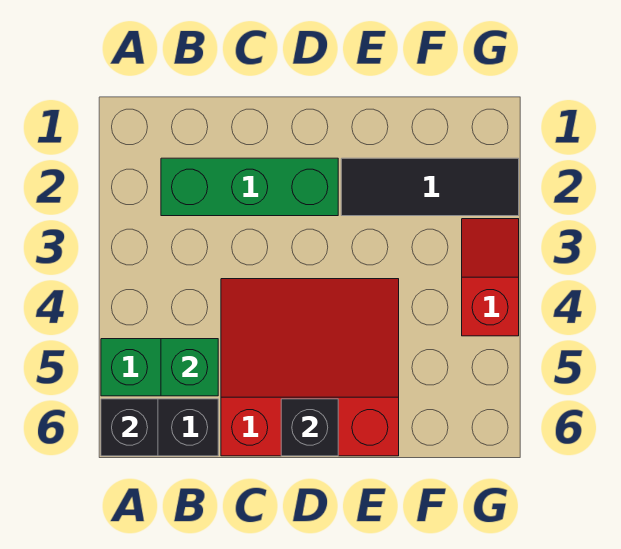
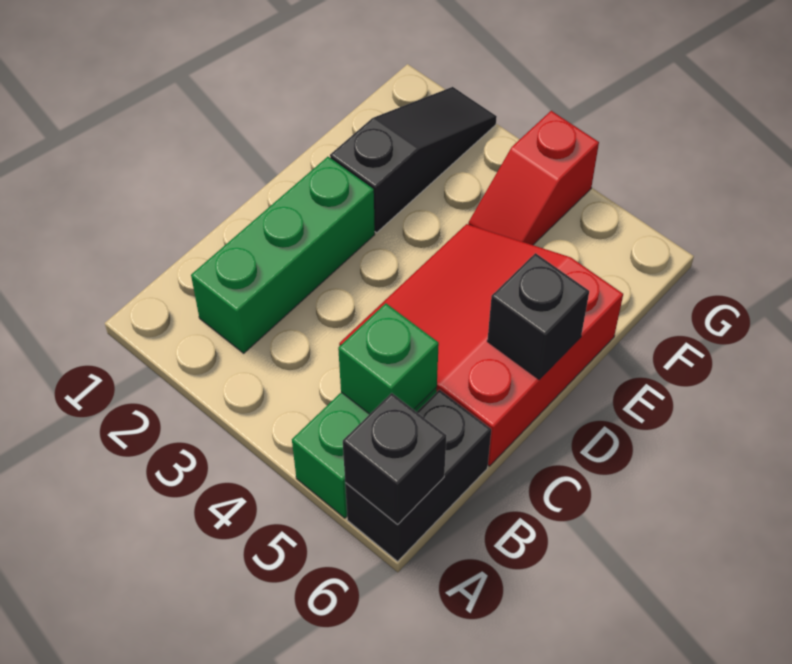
black tile E2:G2 level 1 -> black slope E2:G2 level 1 top E
red slope G3:G4 level 1 top 4 -> red slope F4:G4 level 1 top G

